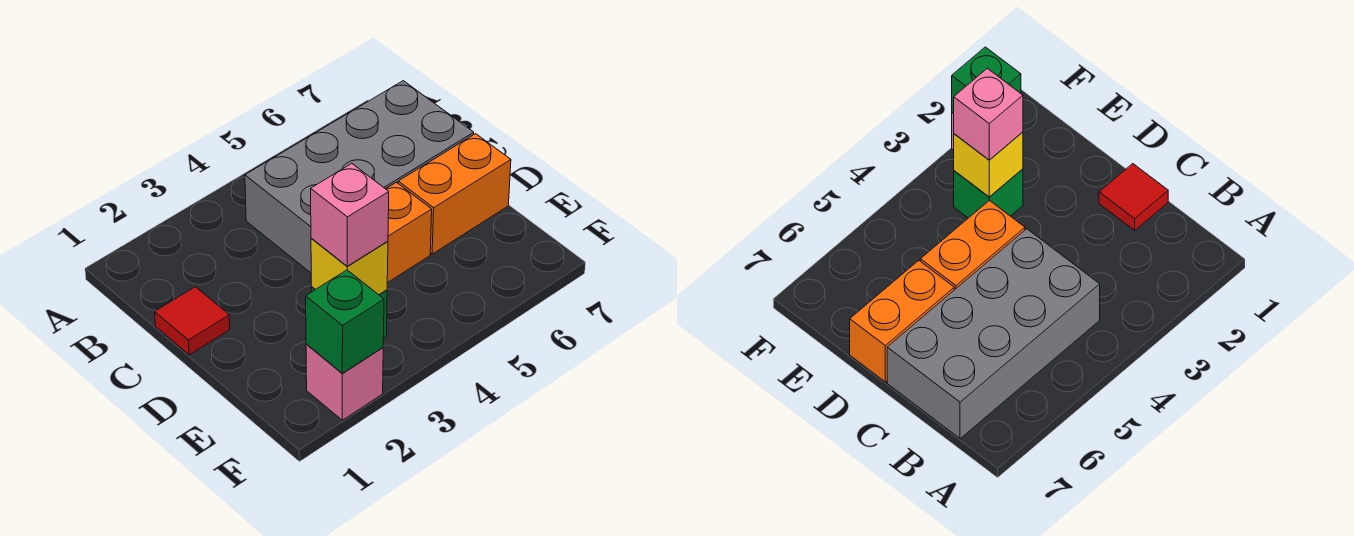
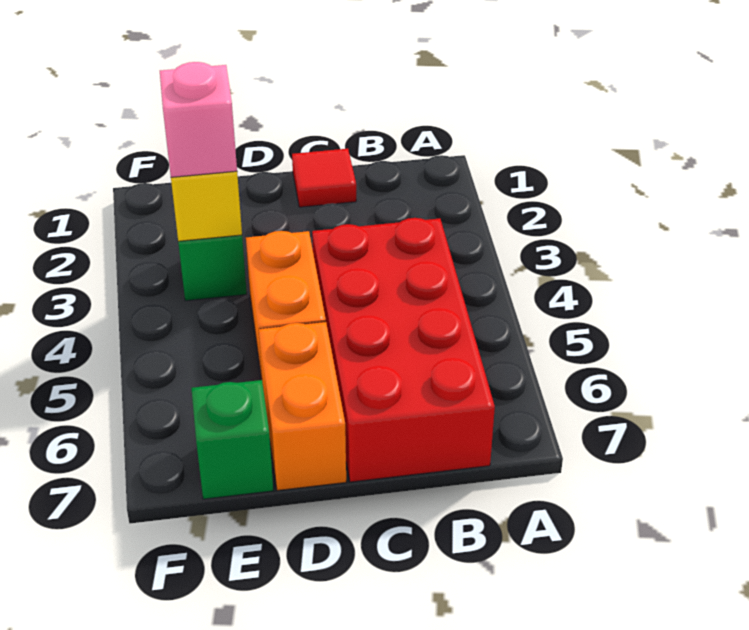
grey brick B4:C7 level 1 -> red brick B4:C7 level 1
pink brick F2 level 1 -> none
green brick F2 level 2 -> green brick E7 level 1

